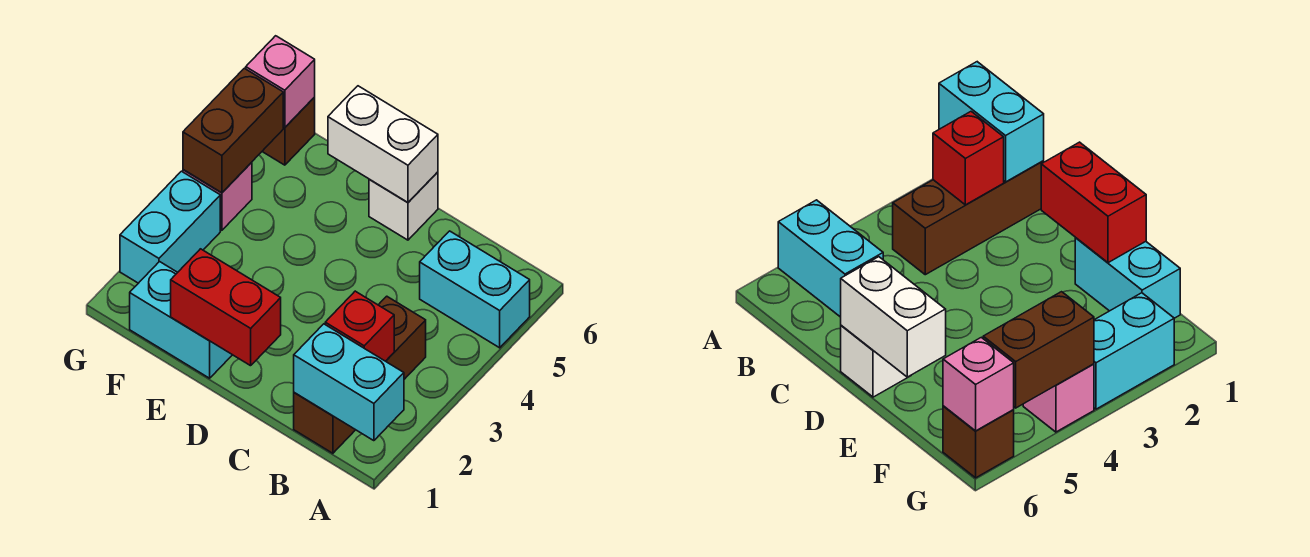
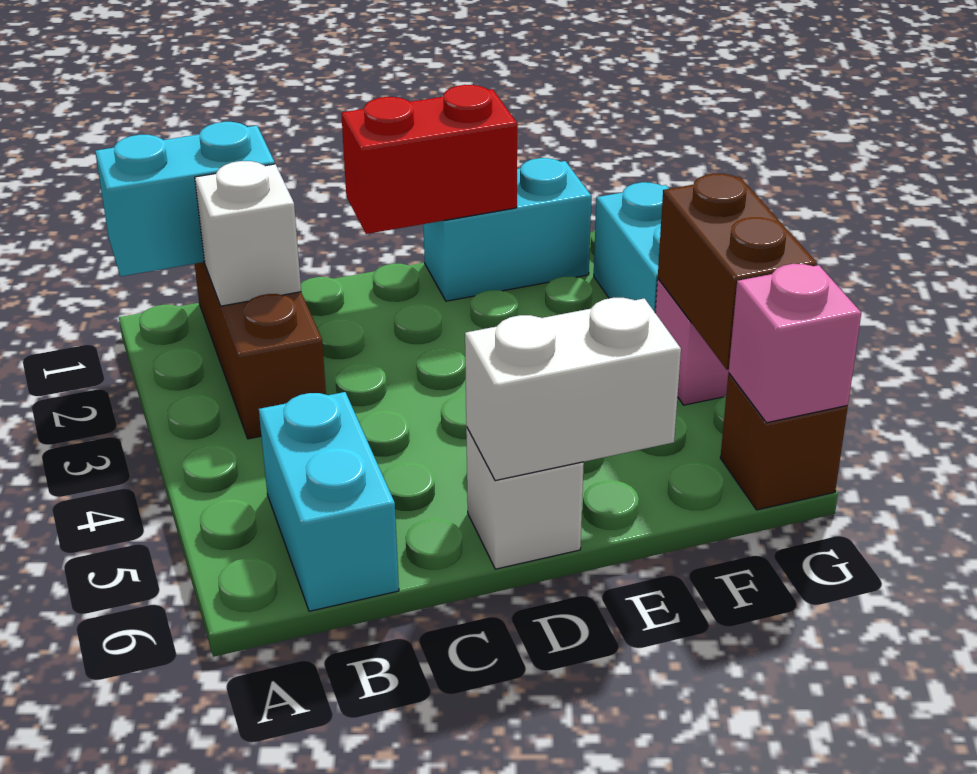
cyan brick A5:B5 level 1 -> cyan brick B5:B6 level 1
red brick B2 level 2 -> white brick B2 level 2

